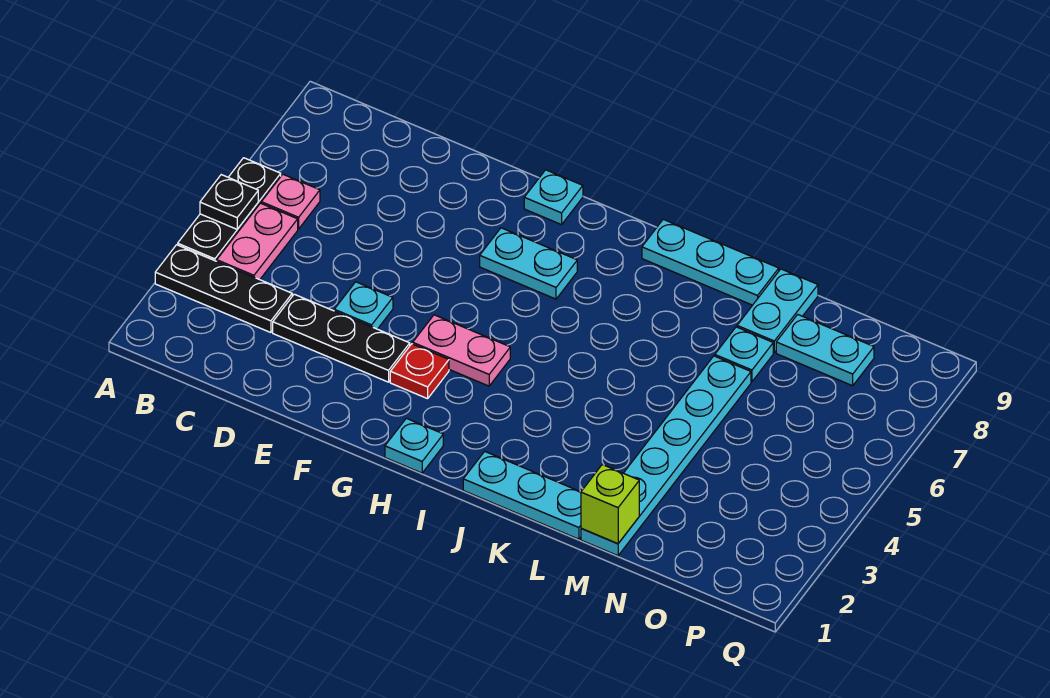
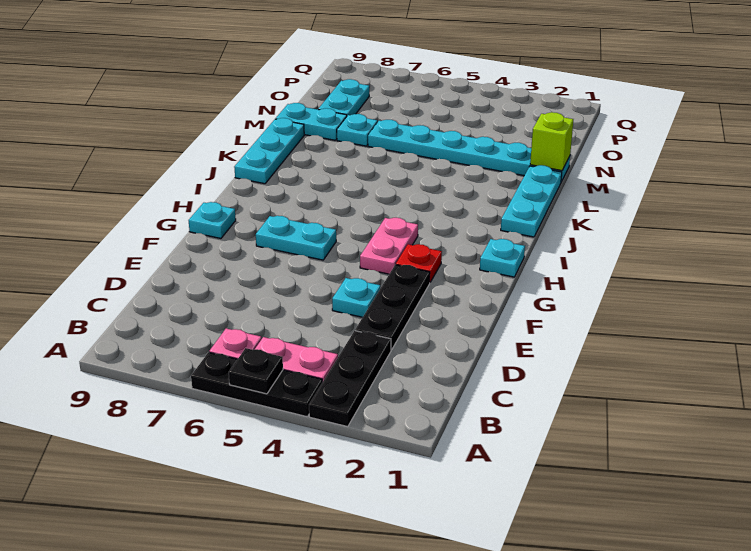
cyan plate G7:H7 level 1 -> cyan plate G6:G7 level 1

